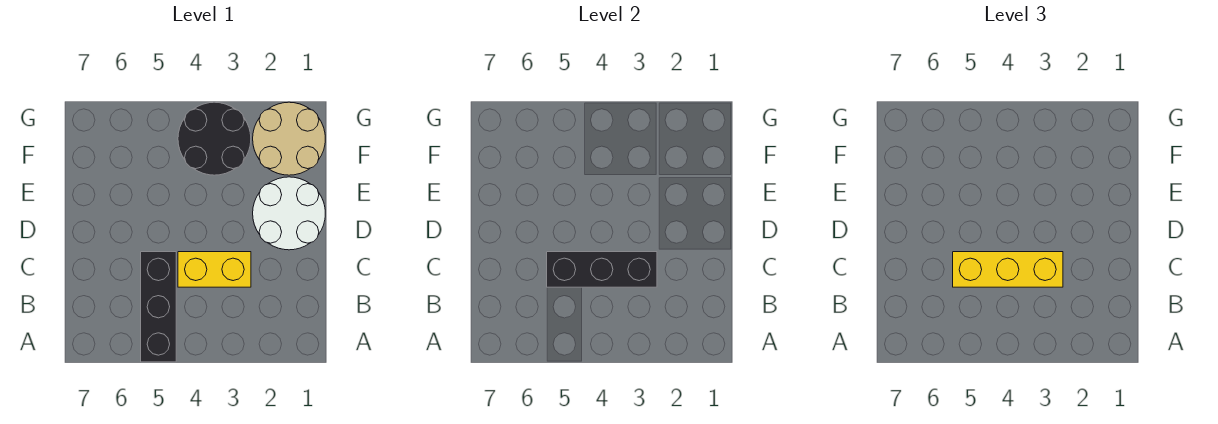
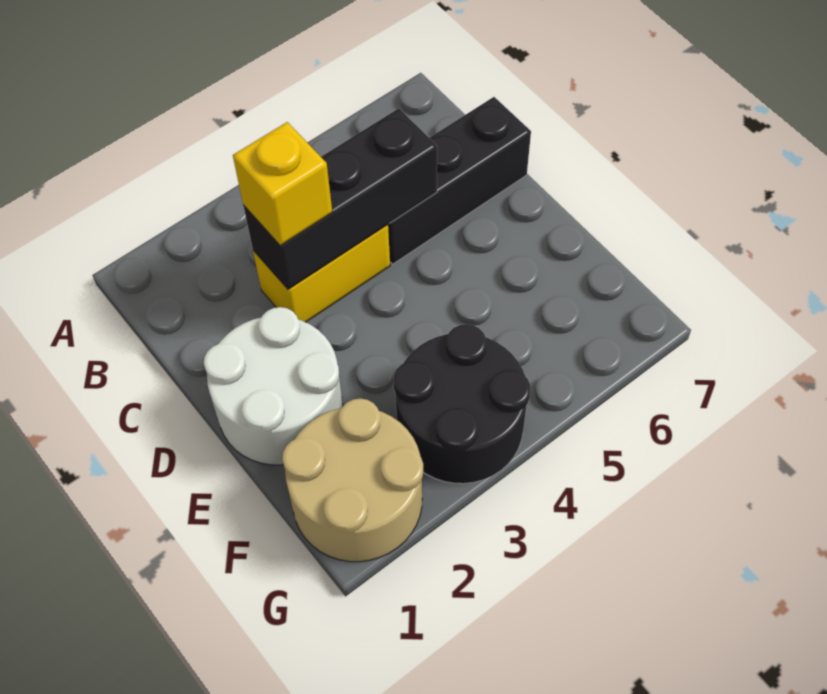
black brick A5:C5 level 1 -> black brick C5:C7 level 1
yellow brick C3:C5 level 3 -> yellow brick C3 level 3

